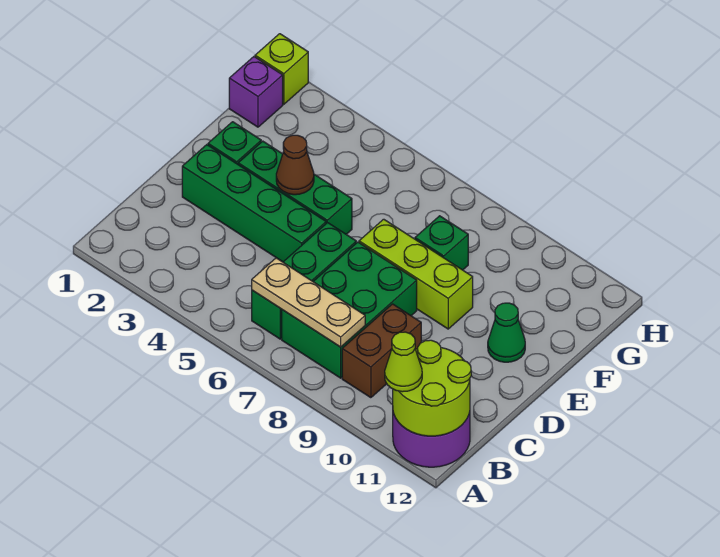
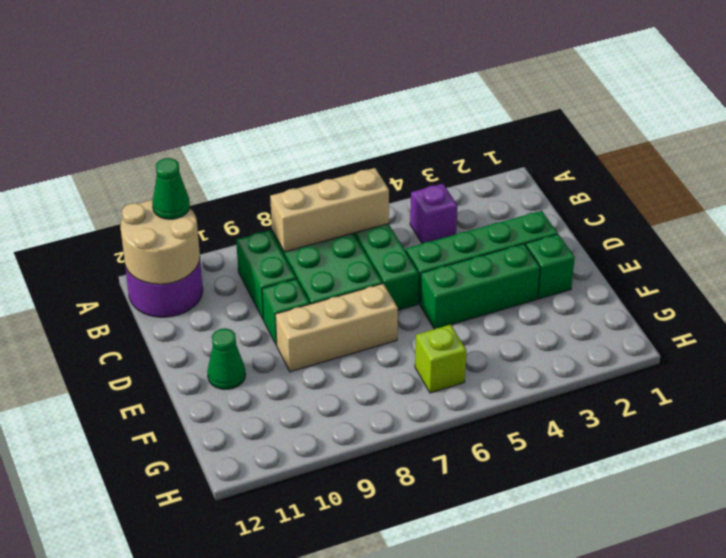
lime round brick A11:B12 level 2 -> tan round brick A11:B12 level 2
lime cone A11 level 3 -> green cone A11 level 3
tan plate B6:B8 level 2 -> tan brick B6:B8 level 2
brown brick B9:C9 level 1 -> green brick B9:C9 level 1
brown cone E4 level 2 -> none
lime brick E7:E9 level 1 -> tan brick E7:E9 level 1
green brick F8 level 1 -> green brick D9 level 1
purple brick G1 level 1 -> purple brick B4 level 1
lime brick H1 level 1 -> lime brick G6 level 1

